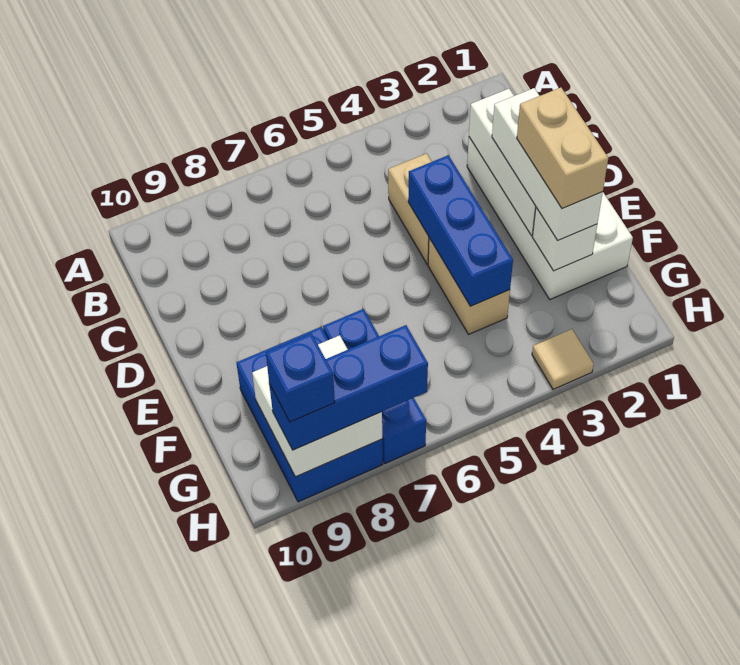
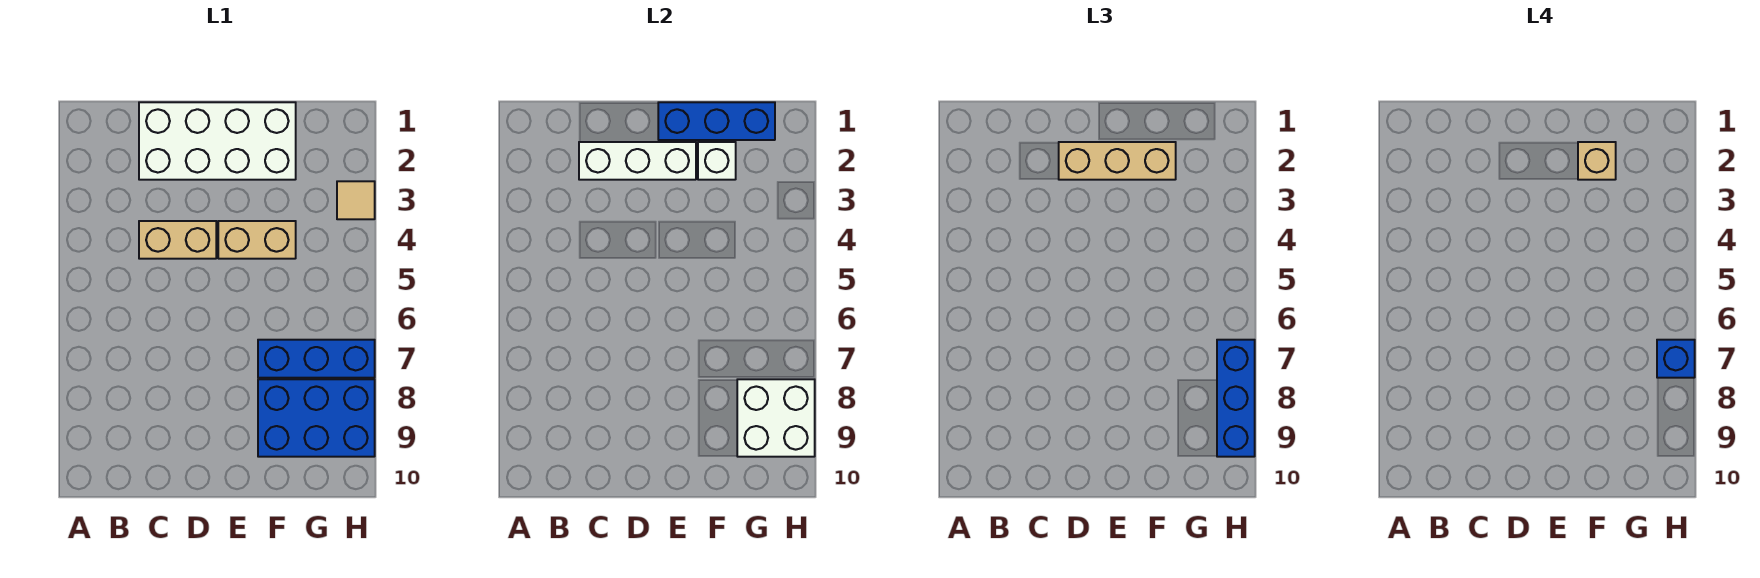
white brick D2:F2 level 3 -> tan brick D2:F2 level 3
blue brick D4:F4 level 2 -> blue brick E1:G1 level 2
tan brick E2:F2 level 4 -> tan brick F2 level 4
blue brick H9 level 4 -> blue brick H7 level 4

